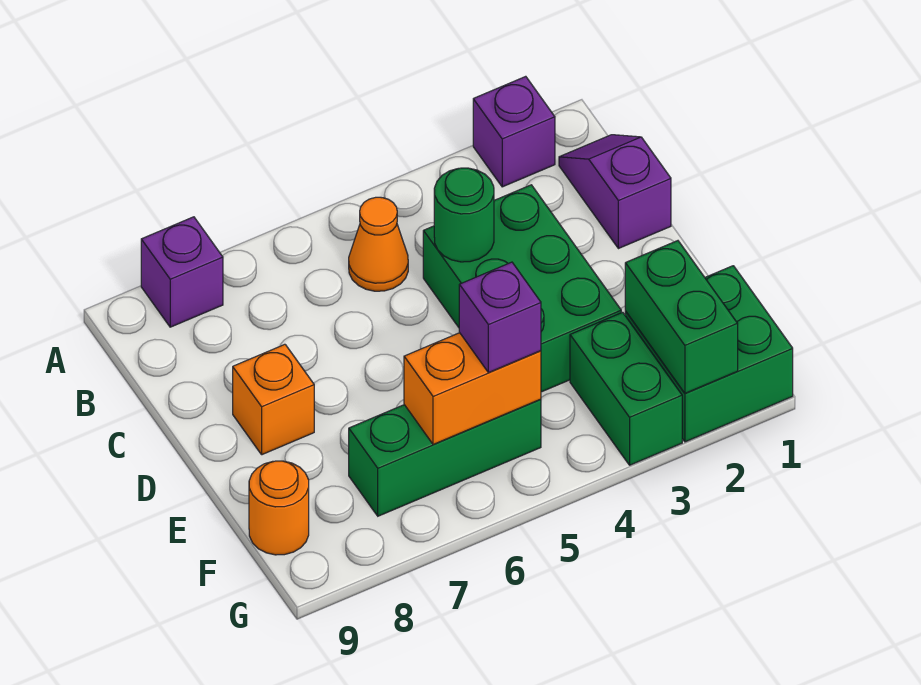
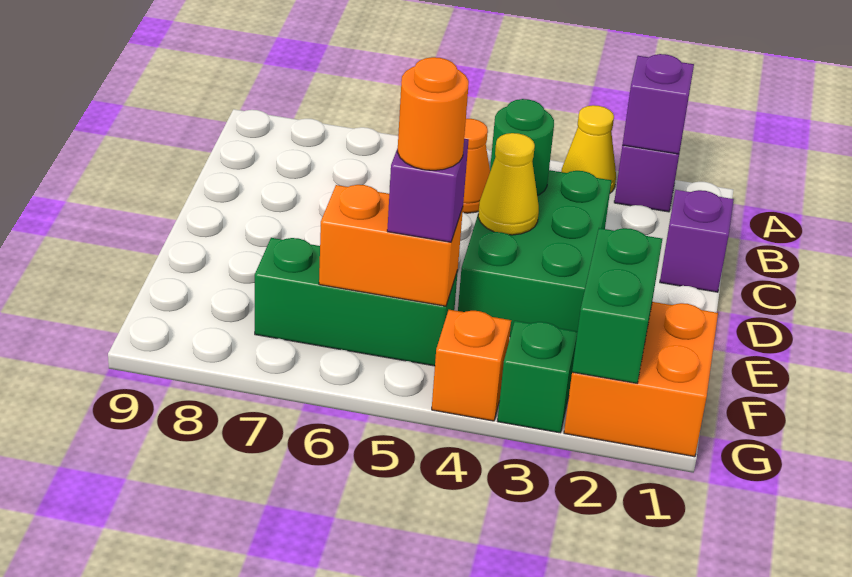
none -> yellow cone A3 level 1
purple brick A8 level 1 -> purple brick A2 level 2
none -> yellow cone D4 level 2
orange brick D8 level 1 -> orange brick G4 level 1
green brick F1:G2 level 1 -> orange brick F1:G2 level 1
green brick F3:G3 level 1 -> green brick G3 level 1
orange round brick F9 level 1 -> orange round brick F5 level 4

